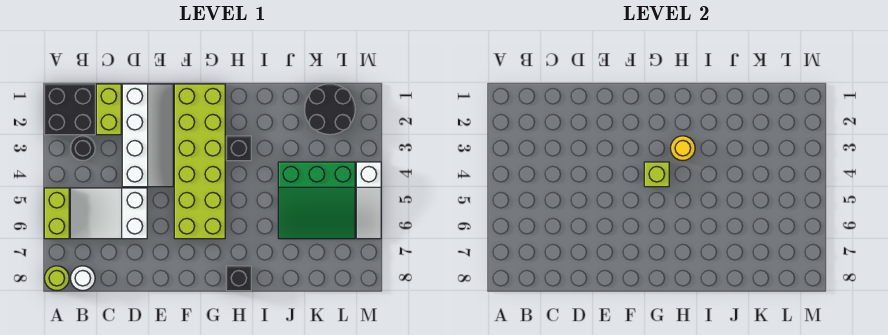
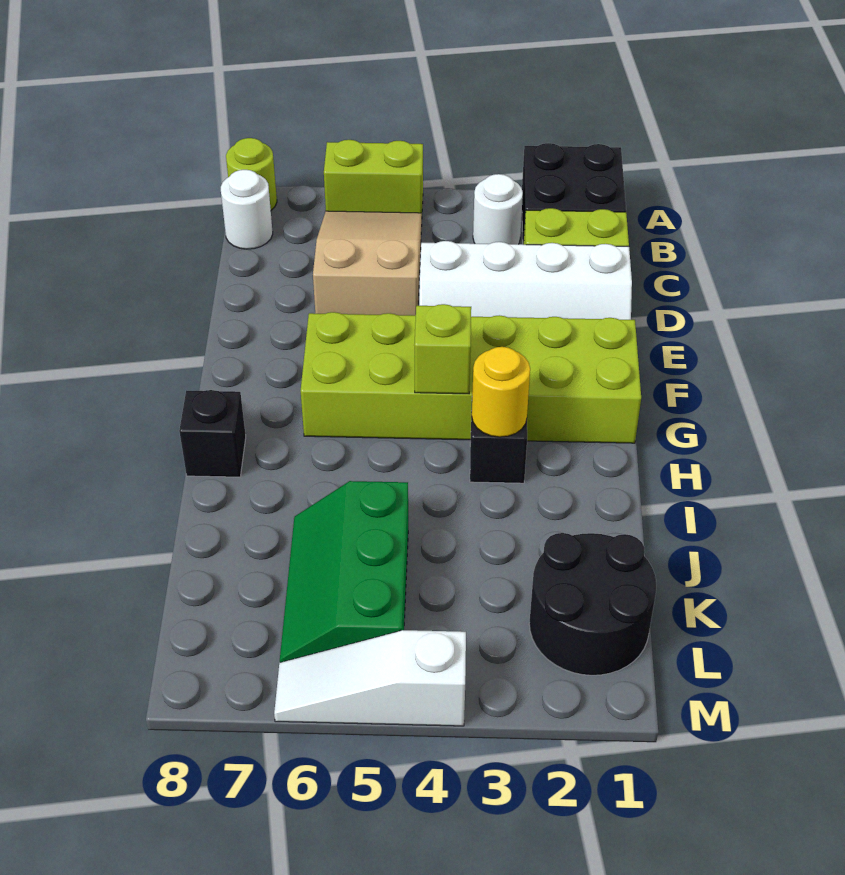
black round brick B3 level 1 -> white round brick B3 level 1
white slope B5:D6 level 1 top D -> tan slope B5:D6 level 1 top D
green slope J4:L6 level 1 top 4 -> green slope J5:L6 level 1 top 5

